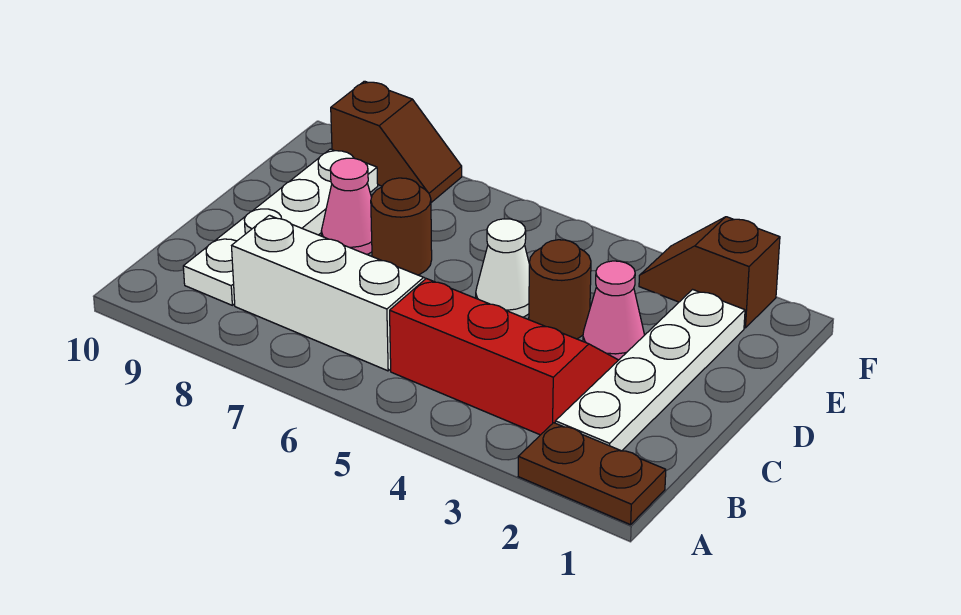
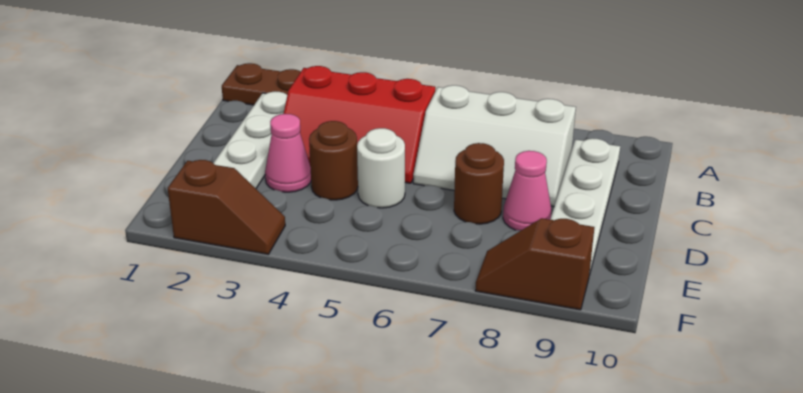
white cone D5 level 1 -> white round brick D5 level 1

